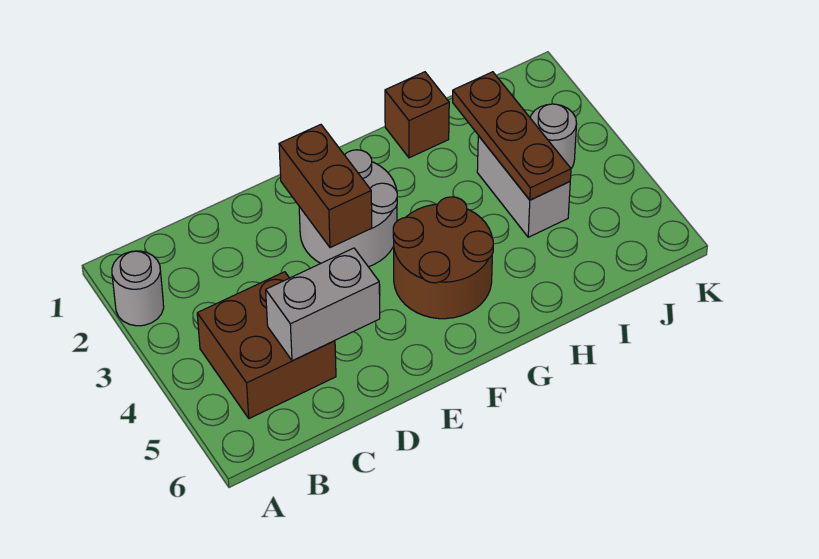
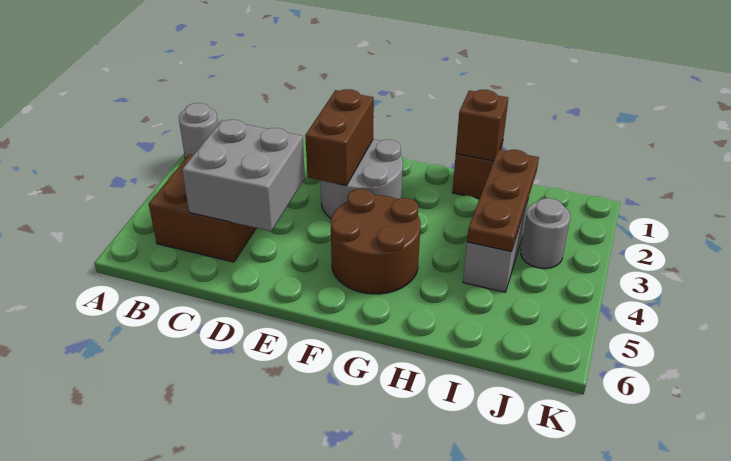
grey brick C5:D5 level 2 -> grey brick C4:D5 level 2
none -> brown brick H1 level 2

